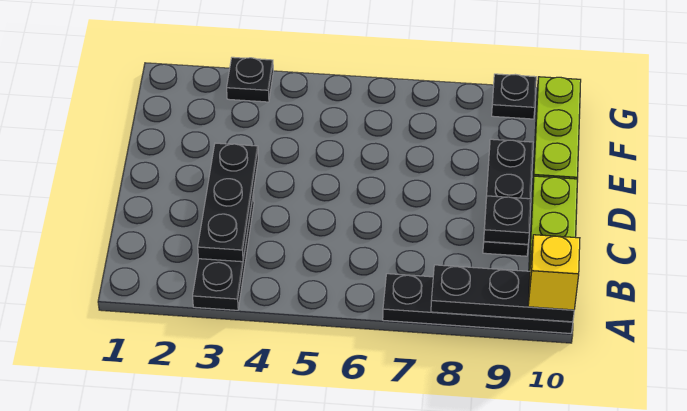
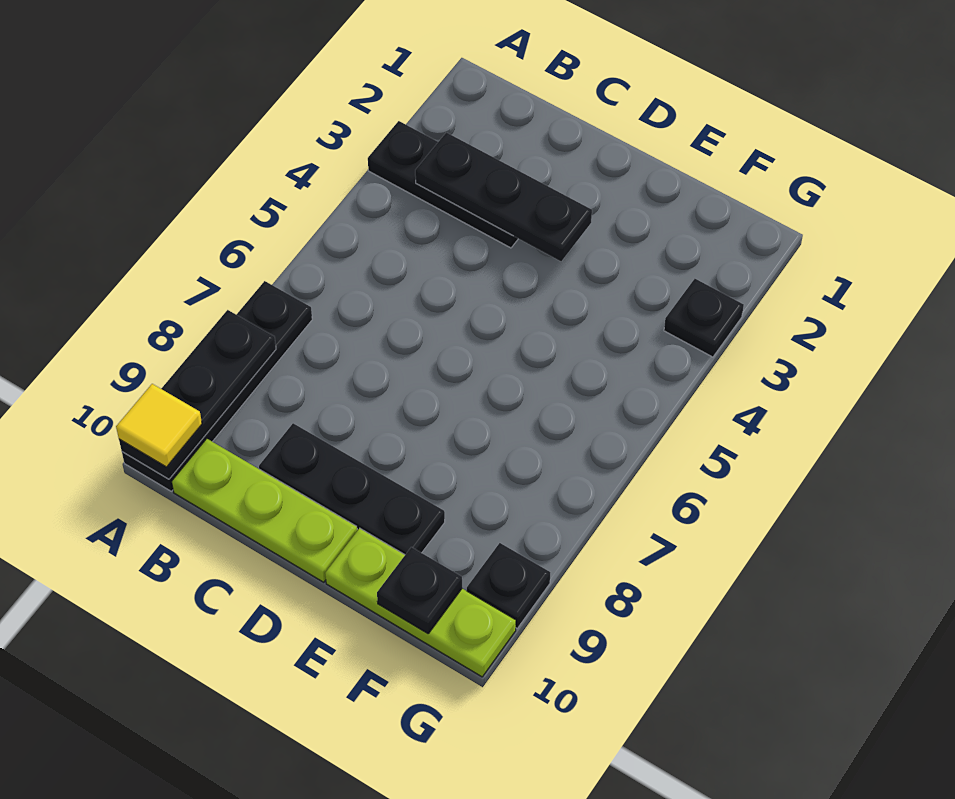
yellow brick A10 level 3 -> yellow tile A10 level 3
black plate C9 level 2 -> black plate F10 level 2

